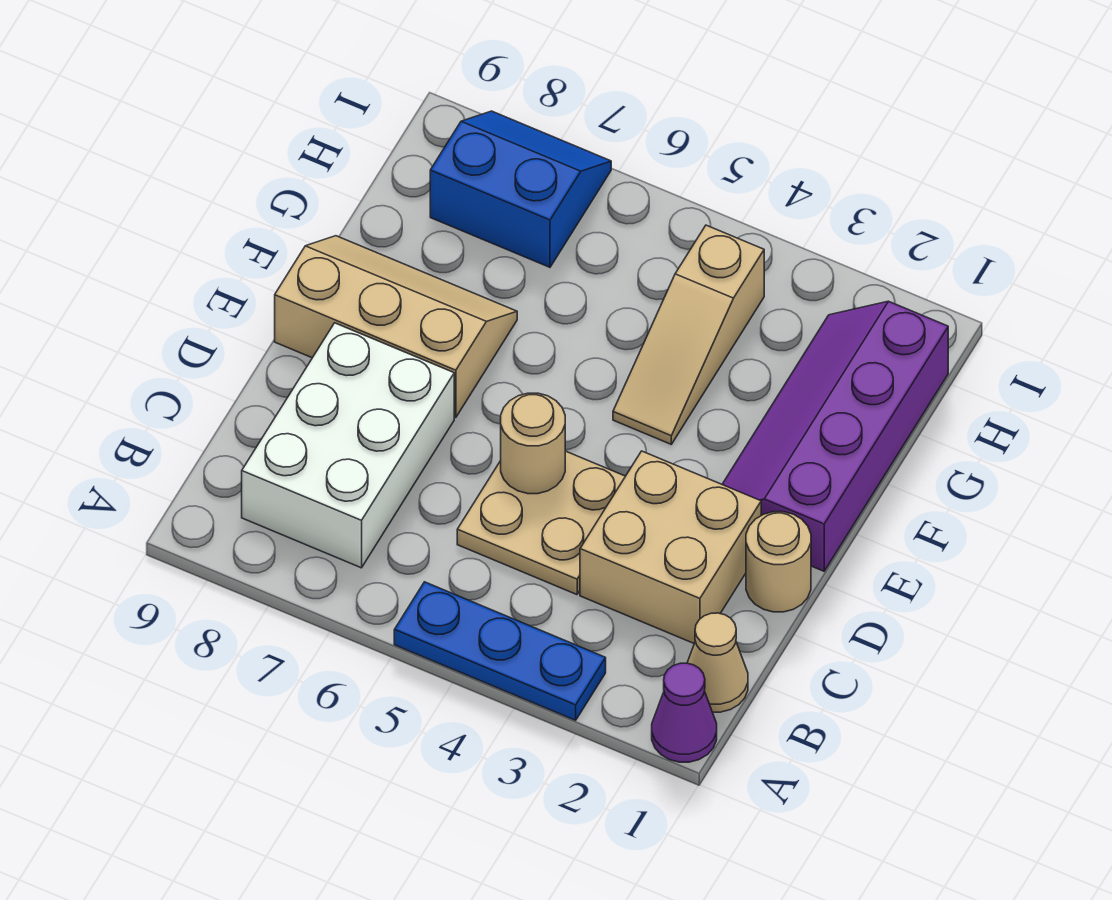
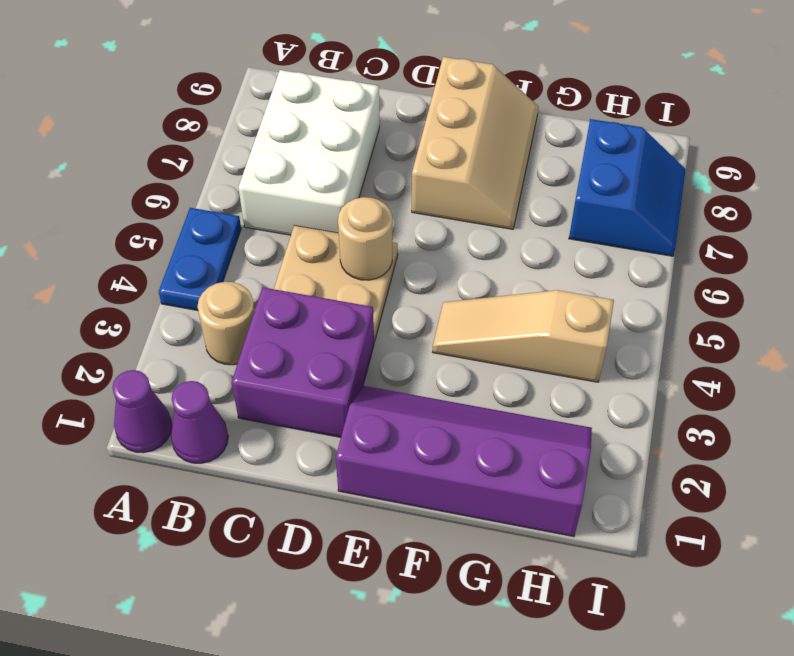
blue plate A3:A5 level 1 -> blue plate A4:A5 level 1
tan cone B1 level 1 -> purple cone B1 level 1
white brick B7:D8 level 1 -> white brick B6:C8 level 1
tan brick C2:D3 level 1 -> purple brick C2:D3 level 1
tan round brick D1 level 1 -> tan round brick B3 level 1

